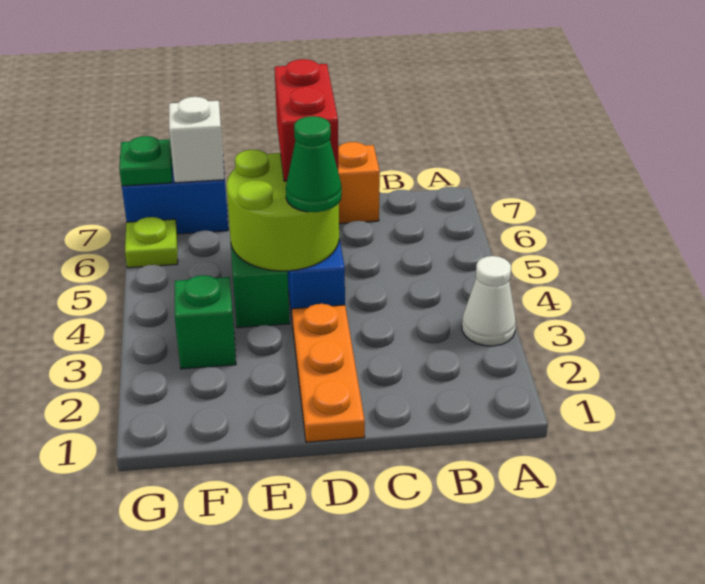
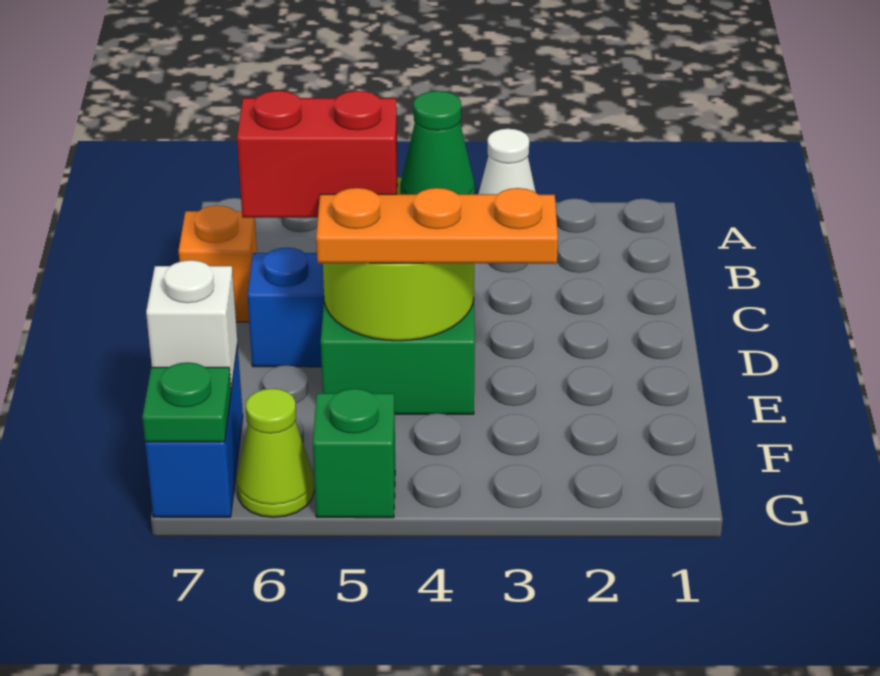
orange plate D1:D3 level 1 -> orange plate E3:E5 level 3
green brick F3 level 1 -> green brick G5 level 1
lime plate G6 level 1 -> lime cone G6 level 1

